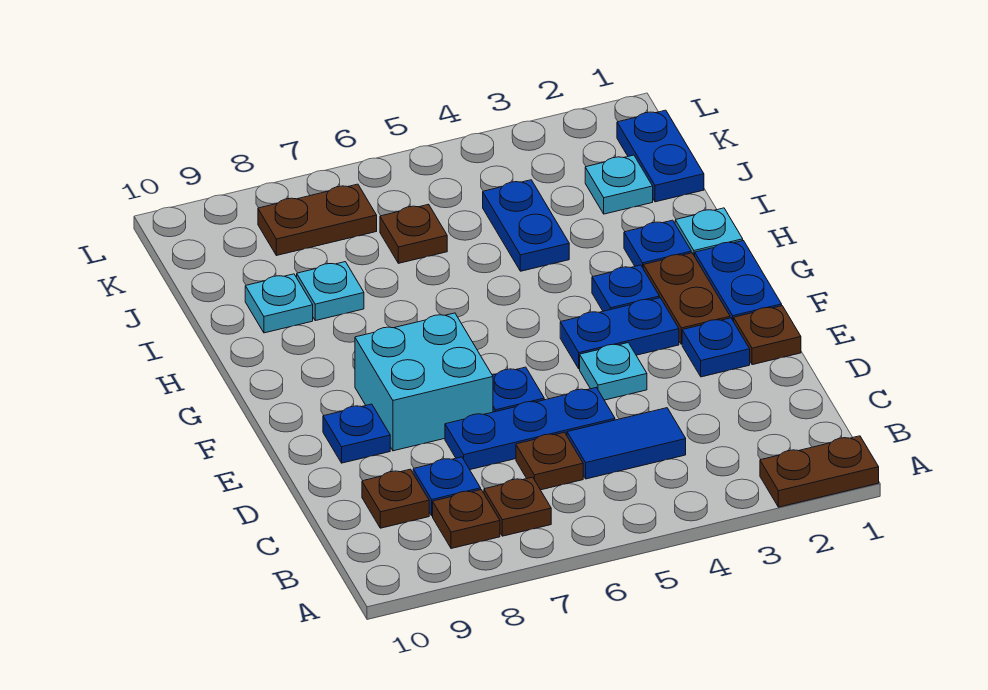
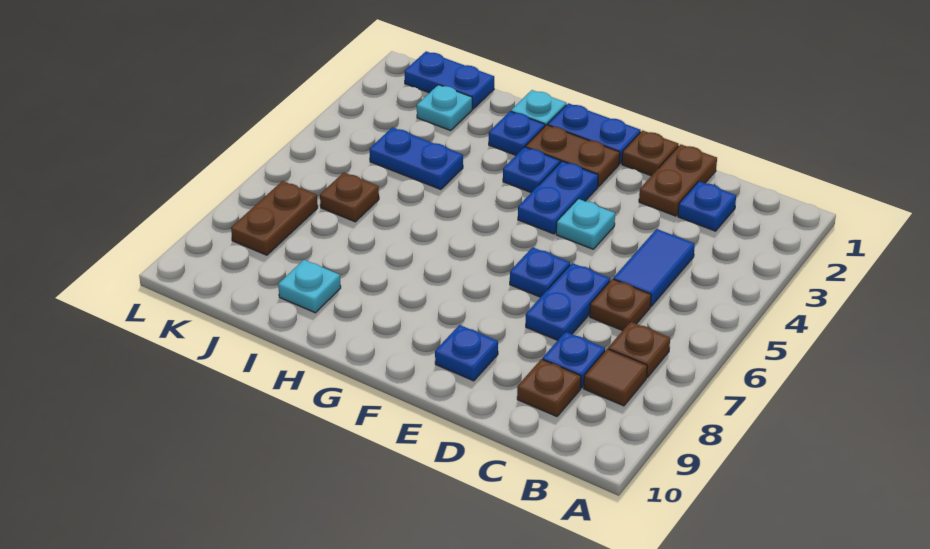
brown plate A1:A2 level 1 -> brown plate D1:D2 level 1
brown plate B8 level 1 -> brown tile B8 level 1
blue plate D5:D7 level 1 -> blue plate D6:D7 level 1
blue plate E2 level 1 -> blue plate C2 level 1
cyan brick E7:F8 level 1 -> none
cyan plate I8 level 1 -> none

